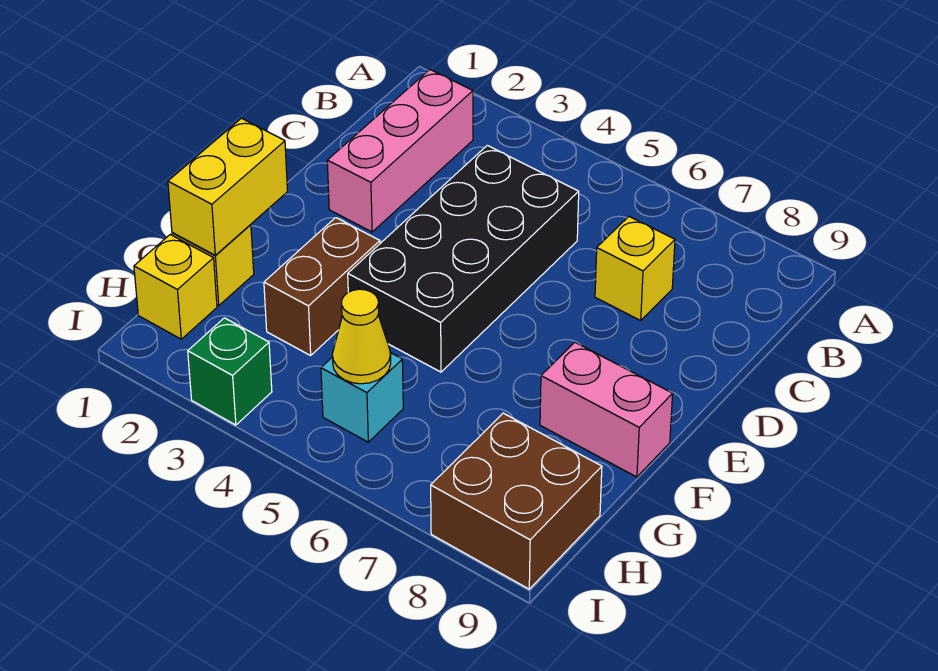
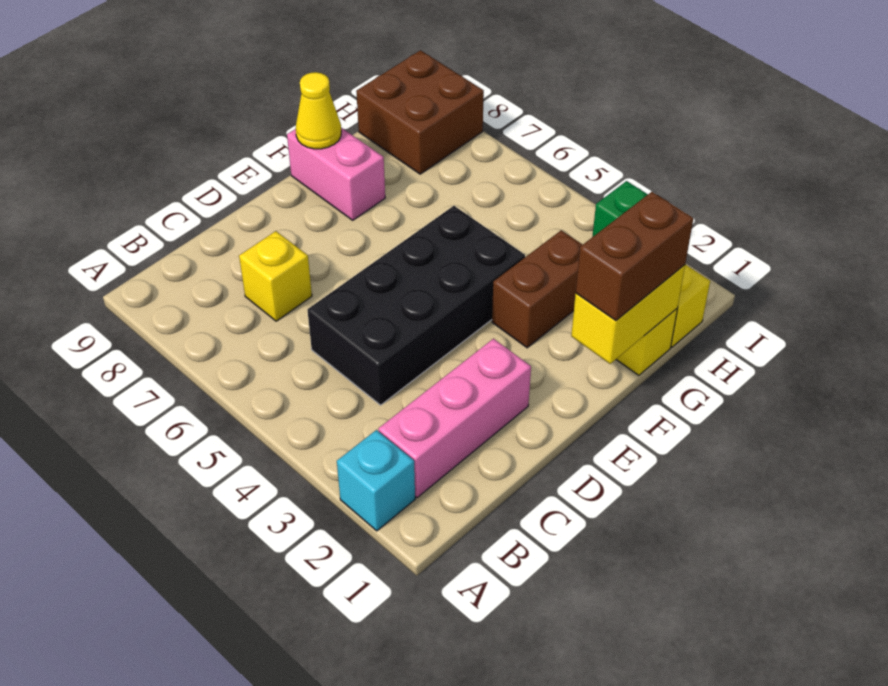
none -> brown brick F1:G1 level 3
cyan brick H5 level 1 -> cyan brick A2 level 1
yellow cone H5 level 2 -> yellow cone F9 level 2

